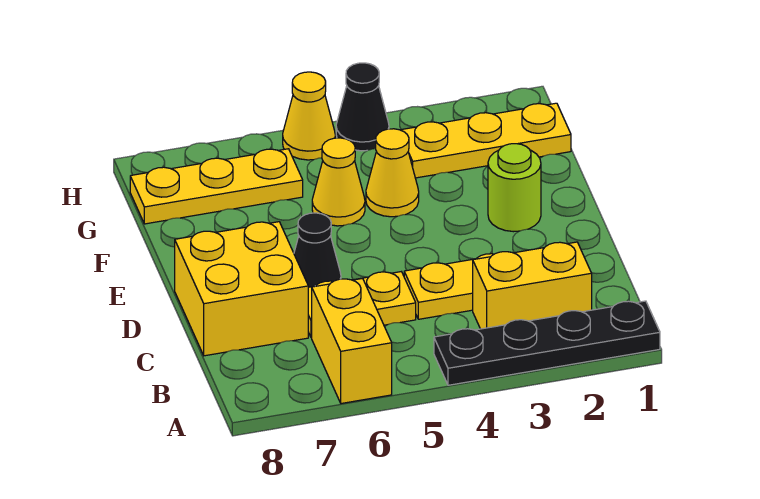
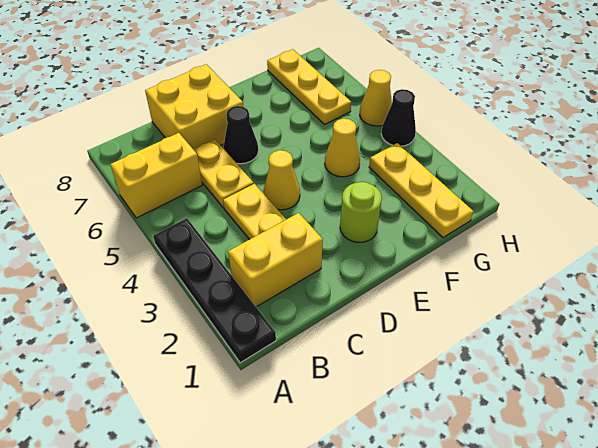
yellow brick B2:B3 level 1 -> yellow brick B2:C2 level 1
yellow cone F5 level 1 -> yellow cone D4 level 1

